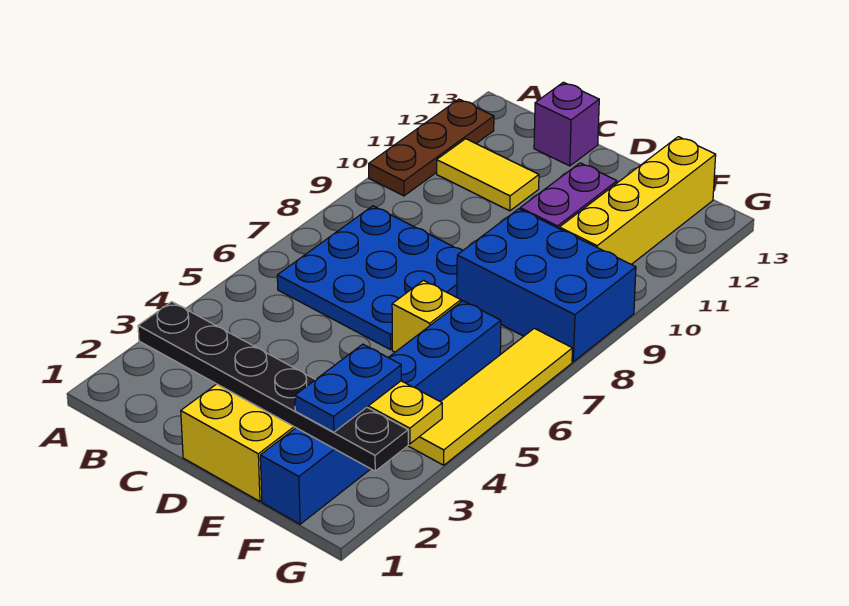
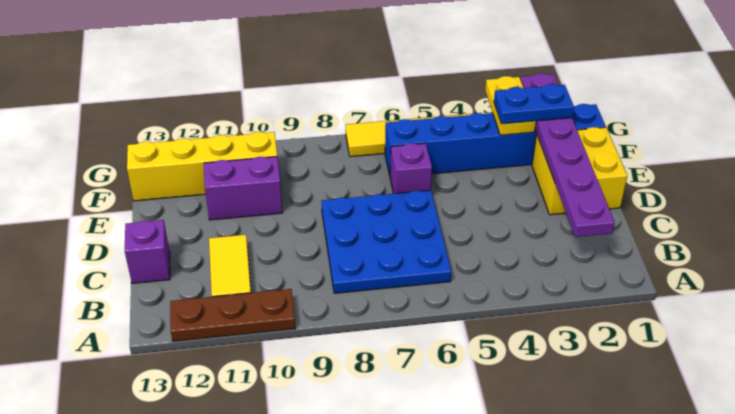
black plate B2:G2 level 2 -> purple plate B2:G2 level 2
yellow brick E6 level 1 -> purple brick E6 level 1
blue brick E8:G9 level 1 -> none

